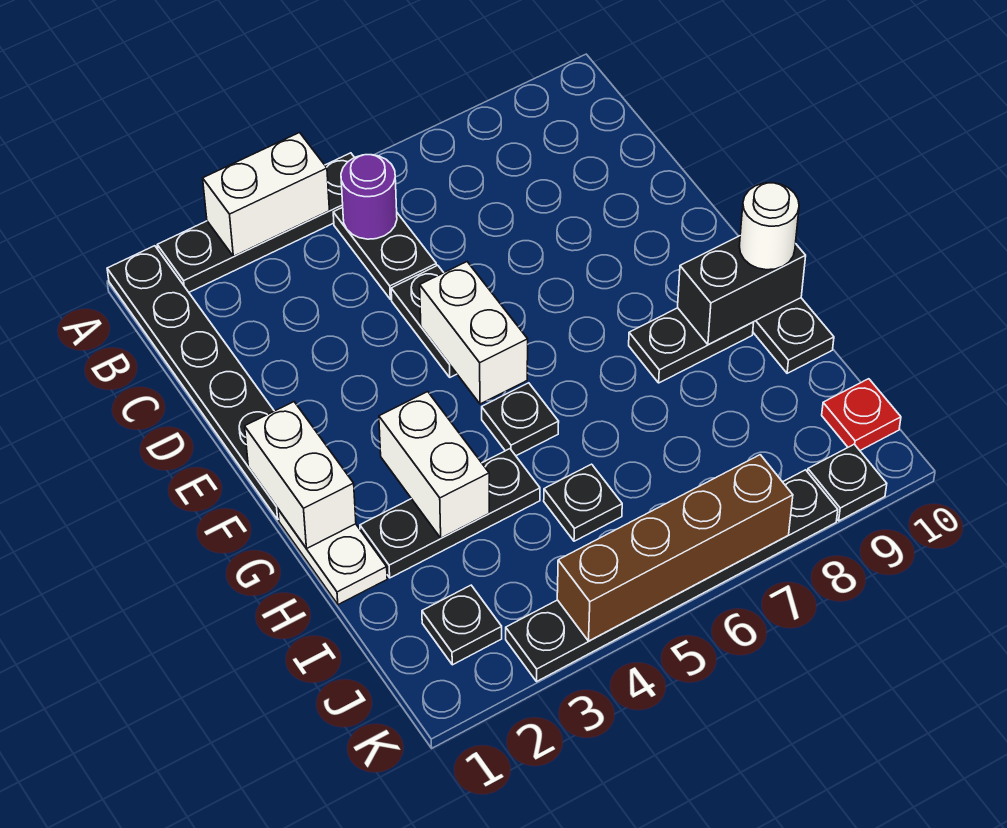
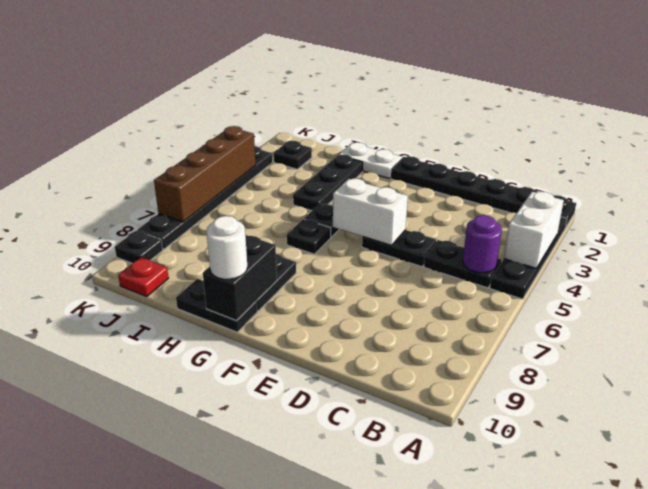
white brick F1:G1 level 2 -> none
white brick G3:H3 level 2 -> none
black plate I5 level 1 -> black plate G6 level 1

